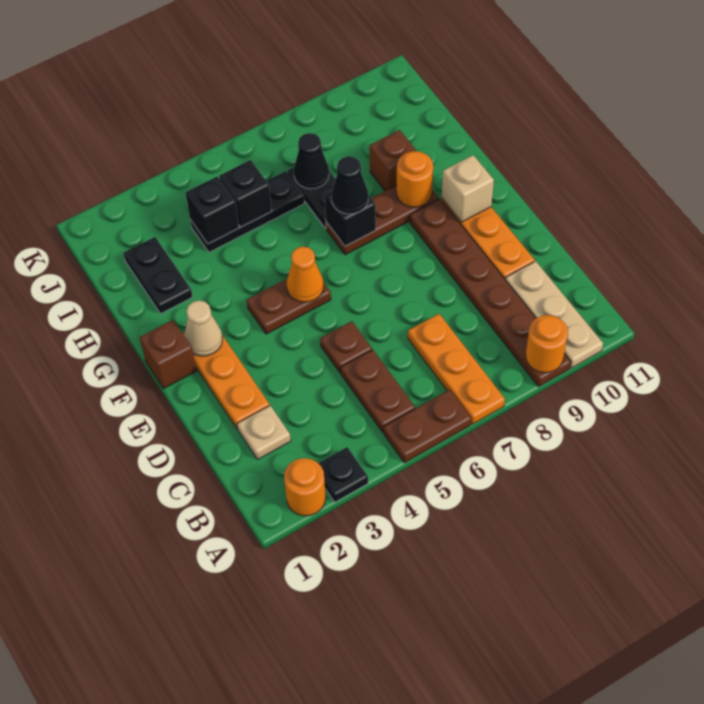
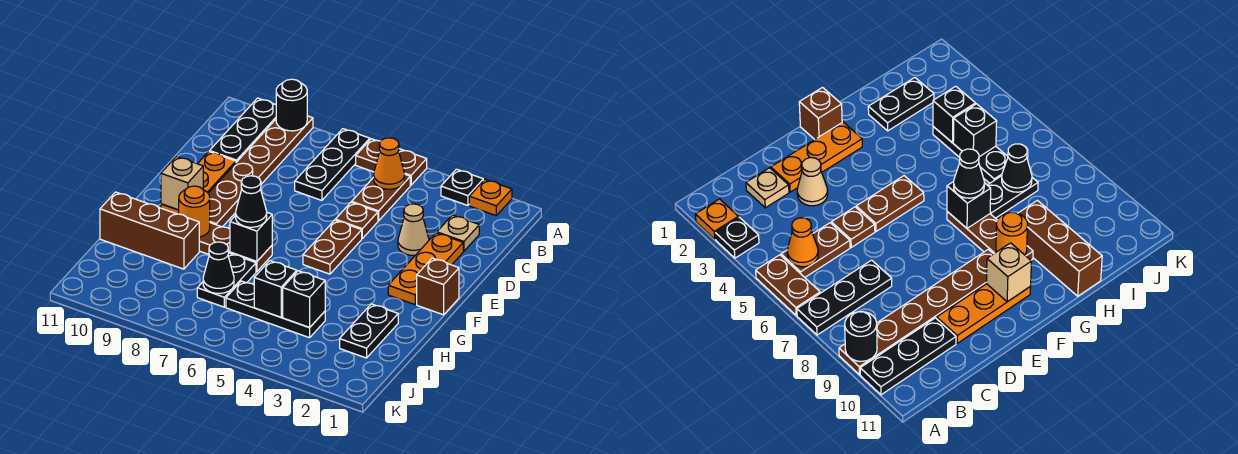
orange round brick A2 level 1 -> orange plate A2 level 1
orange plate A7:C7 level 1 -> black plate A7:C7 level 1
orange round brick A9 level 2 -> black round brick A9 level 2
tan plate A10:C10 level 1 -> black plate A10:C10 level 1
tan cone F2 level 2 -> tan cone D3 level 1
brown plate F4:F5 level 1 -> brown plate E5:F5 level 1
orange cone F5 level 2 -> orange cone B5 level 2
brown brick H9 level 1 -> brown brick H9:H11 level 1

